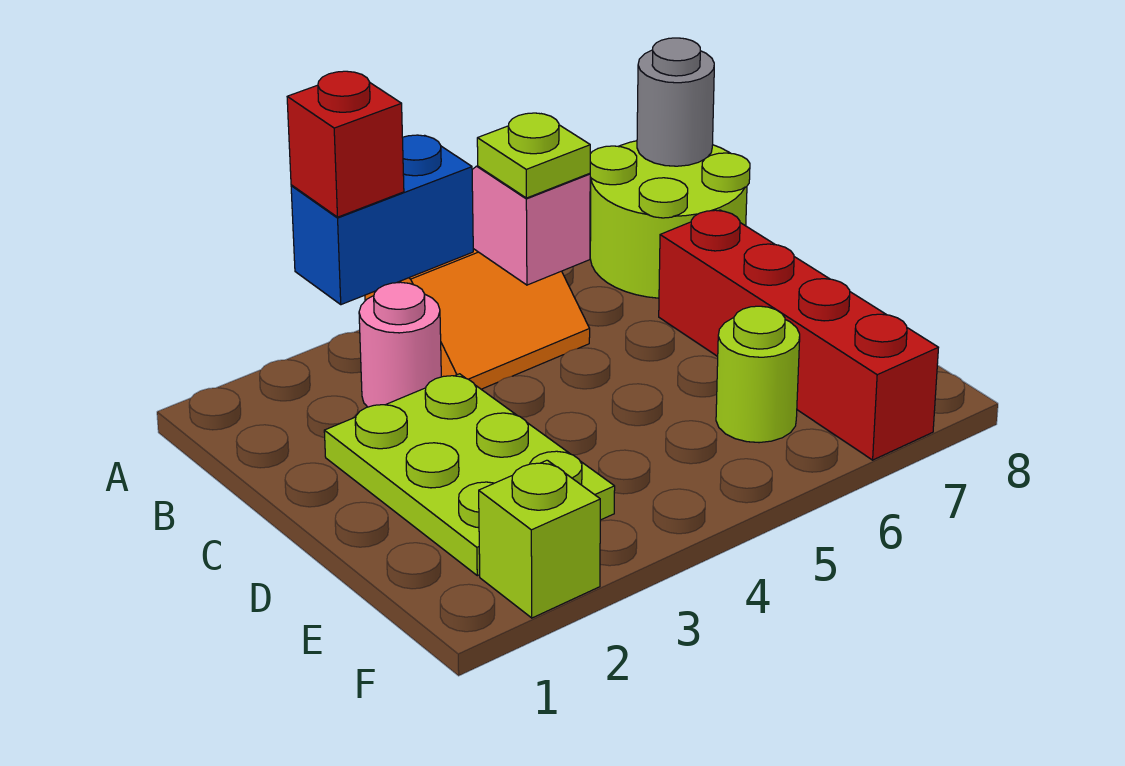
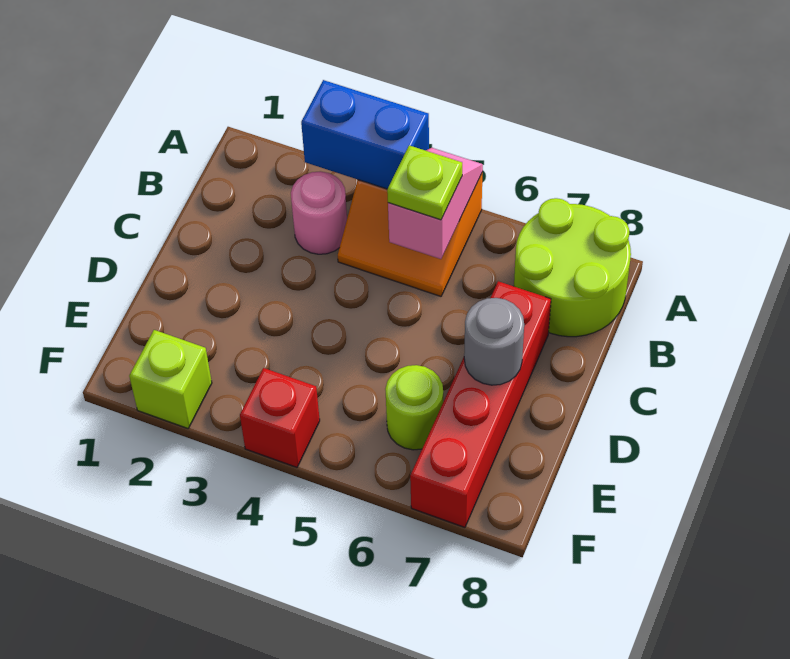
red brick A3 level 3 -> red brick F4 level 1
grey round brick A8 level 2 -> grey round brick D7 level 2
lime plate C2:E3 level 1 -> none

